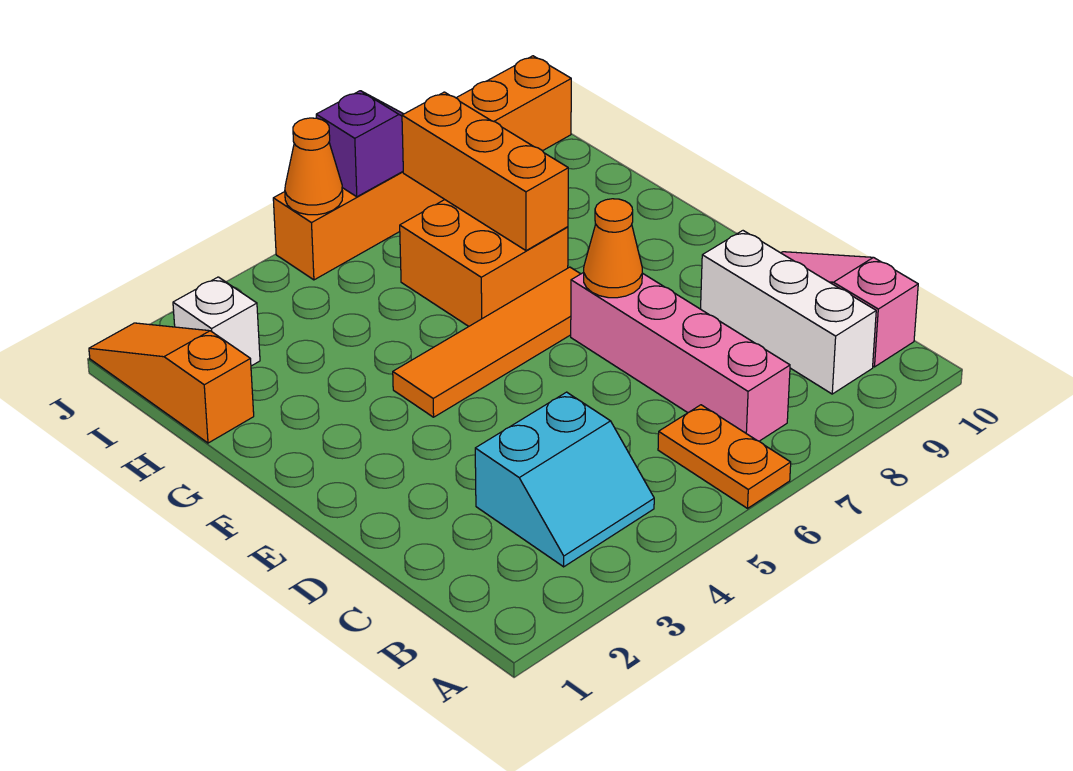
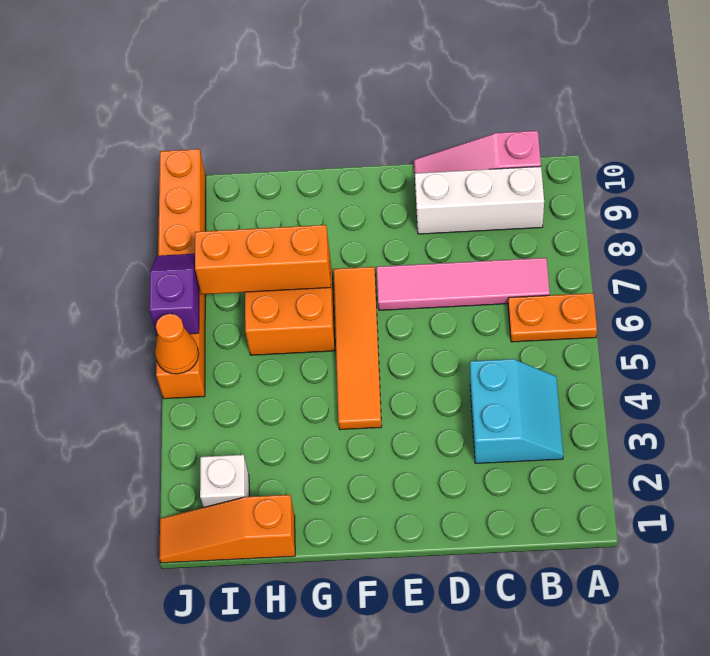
pink brick B7:E7 level 1 -> pink tile B7:E7 level 1
orange cone E7 level 2 -> none

